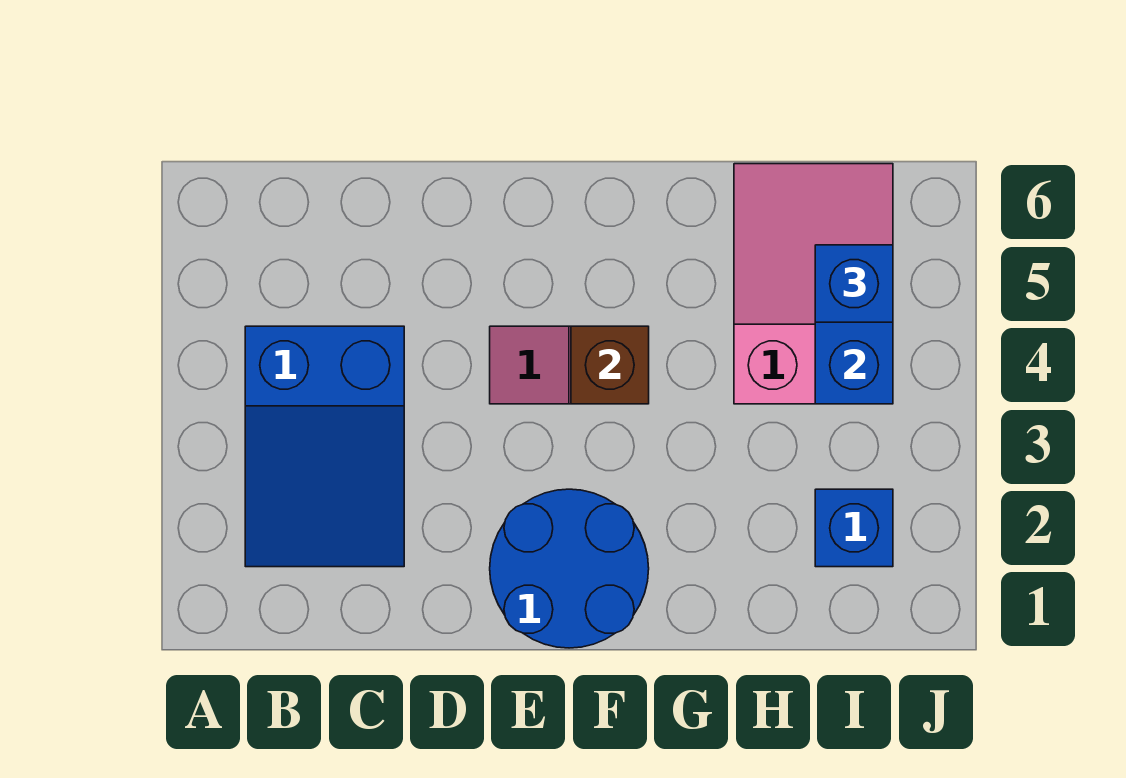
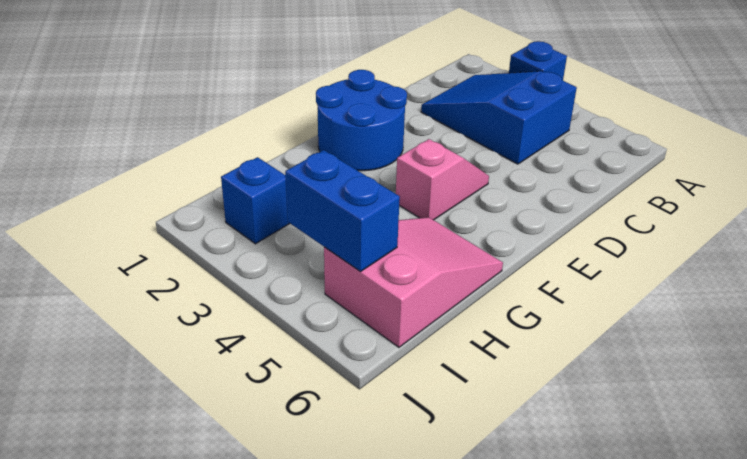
brown brick F4 level 2 -> none
pink slope H4:I6 level 1 top 4 -> pink slope G5:I6 level 1 top I
blue brick I5 level 3 -> blue brick A3 level 1

